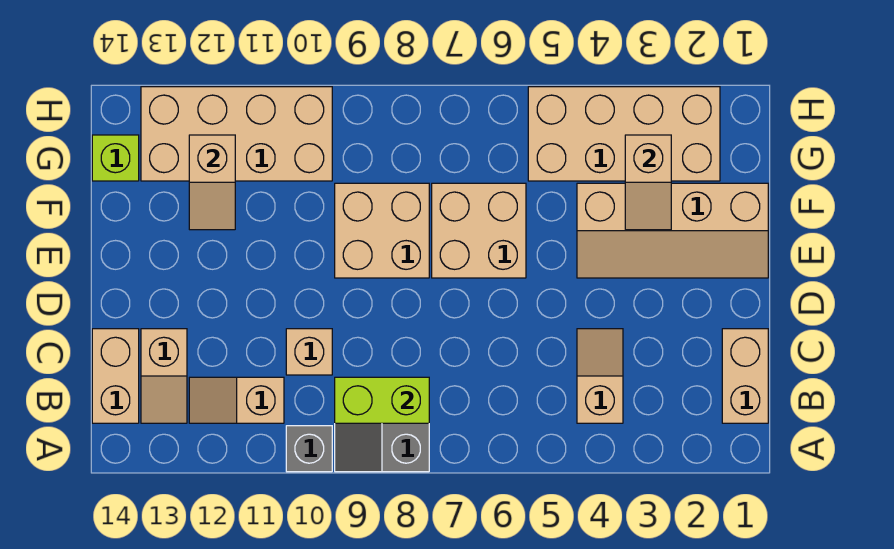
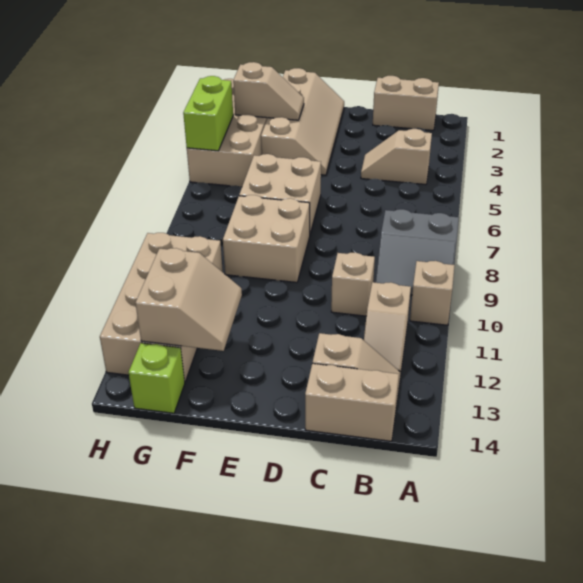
grey brick A10 level 1 -> tan brick A10 level 1
lime brick B8:B9 level 2 -> lime brick H4:H5 level 2
tan slope F12:G12 level 2 top G -> tan slope F12:G13 level 2 top G

